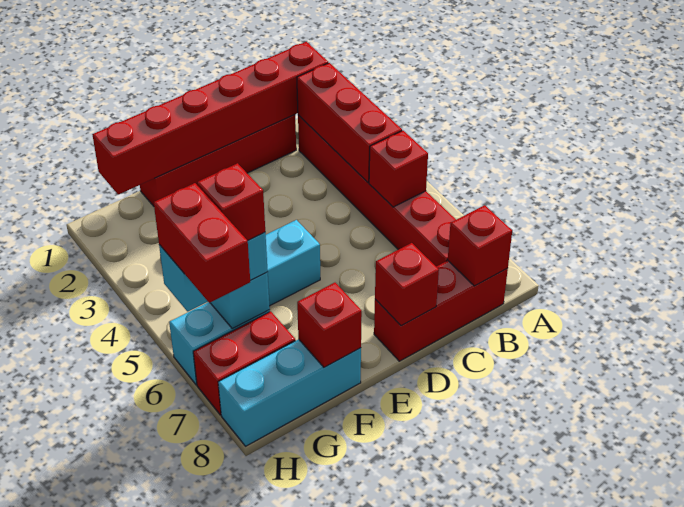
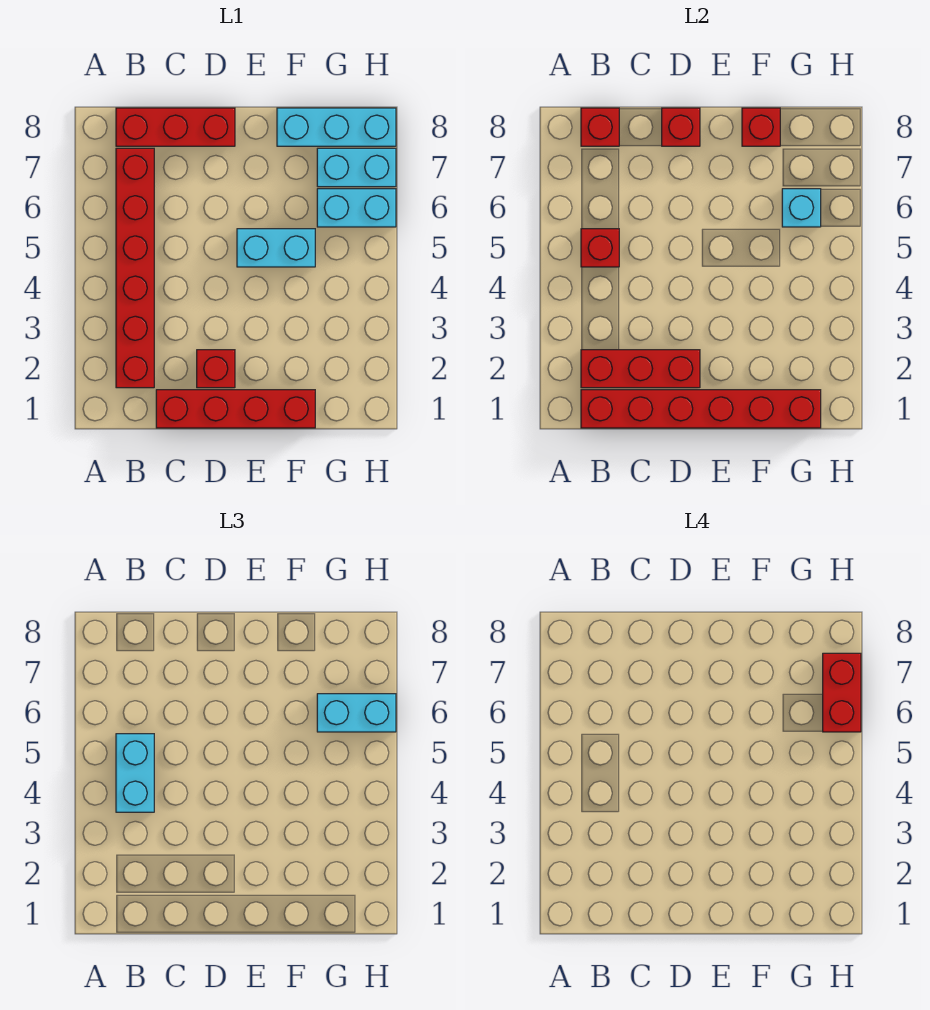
red brick B2:B4 level 2 -> red brick B2:D2 level 2
none -> cyan brick B4:B5 level 3
red brick G6 level 4 -> red brick D2 level 1
red brick G7:H7 level 1 -> cyan brick G7:H7 level 1

